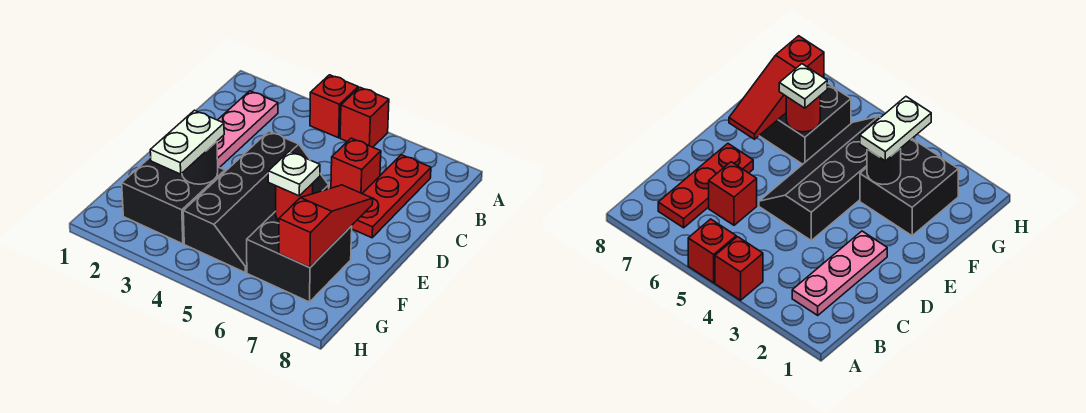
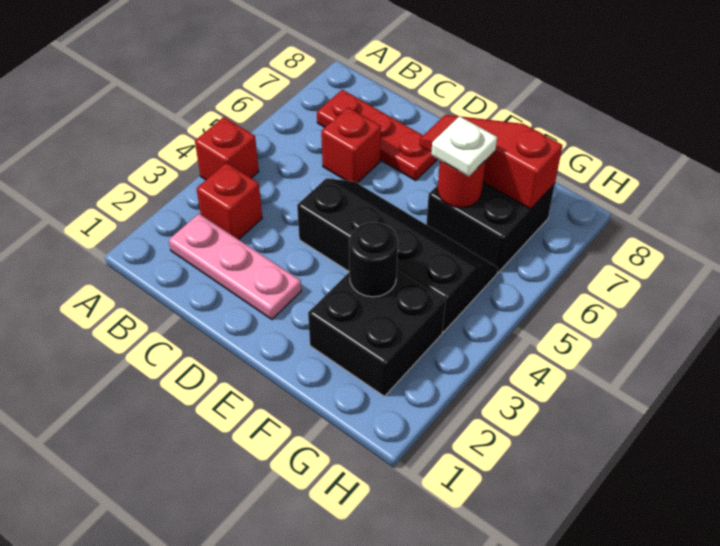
red brick A5 level 1 -> red brick B3 level 1
white plate F3:G3 level 3 -> none

